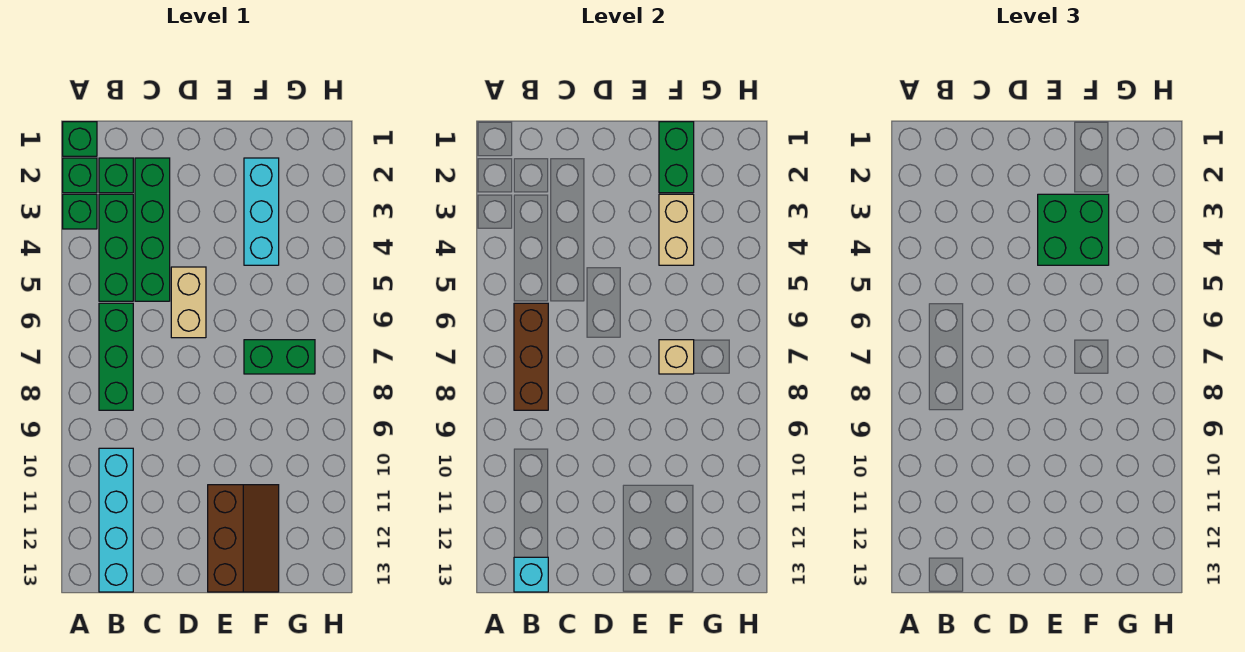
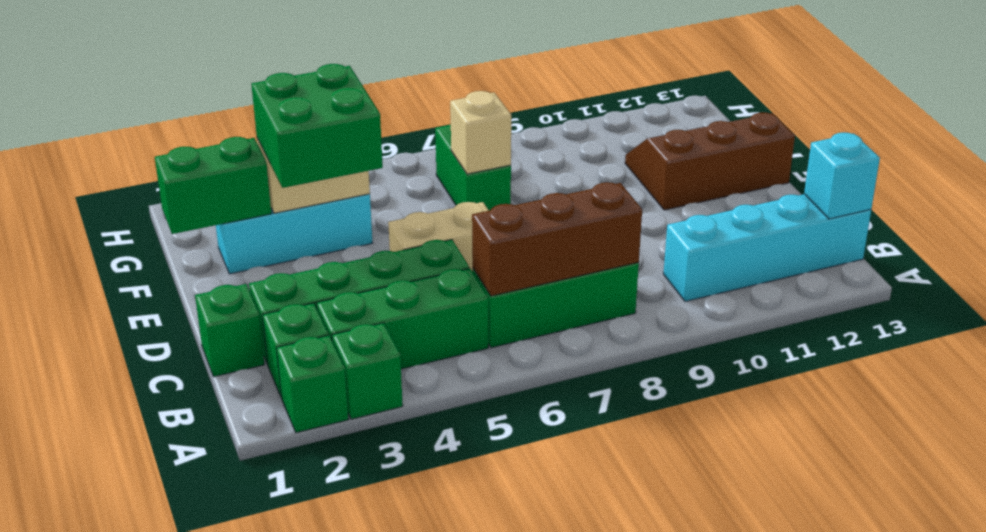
green brick A1 level 1 -> green brick C1 level 1

